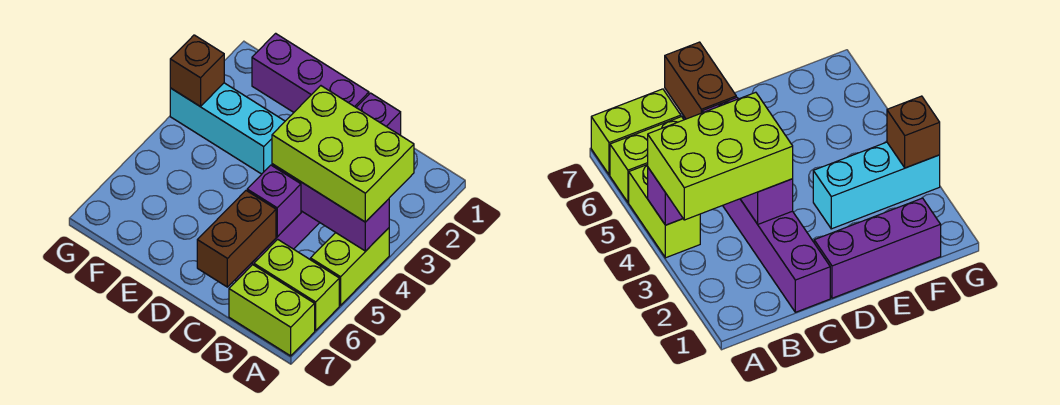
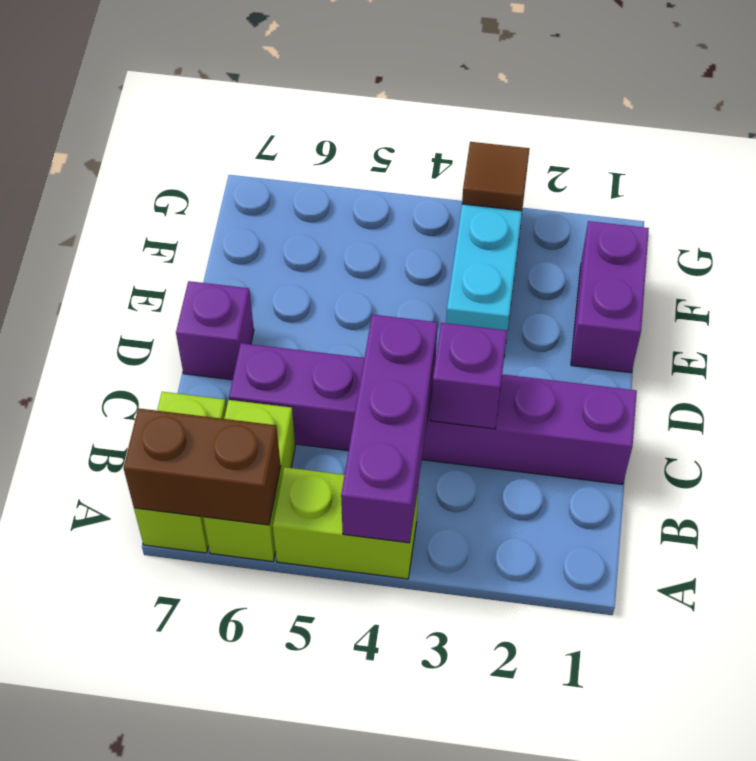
lime brick A3:C4 level 3 -> none
purple brick C5 level 2 -> purple brick D7 level 1
brown brick C6:C7 level 2 -> brown brick A6:A7 level 2
purple brick D1:F1 level 1 -> purple brick E1:F1 level 1
brown brick G3 level 2 -> brown tile G3 level 2

